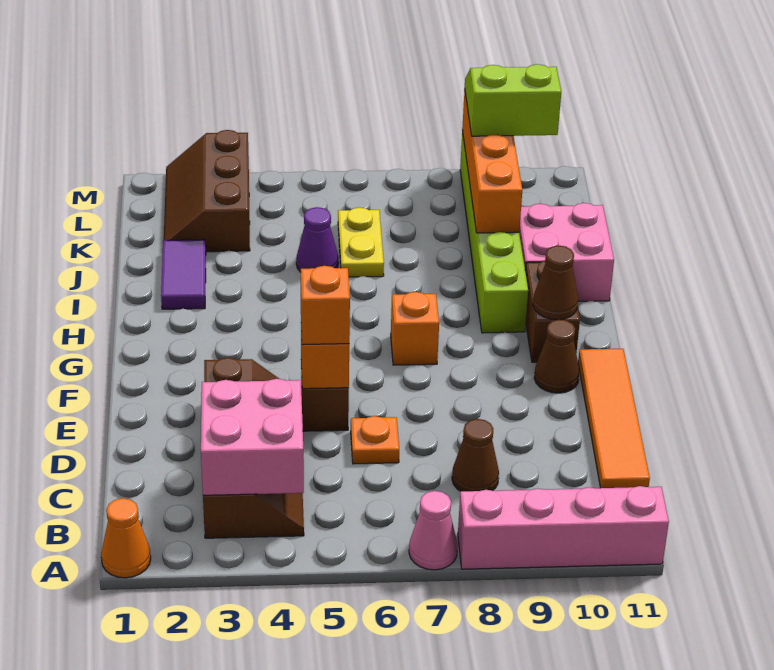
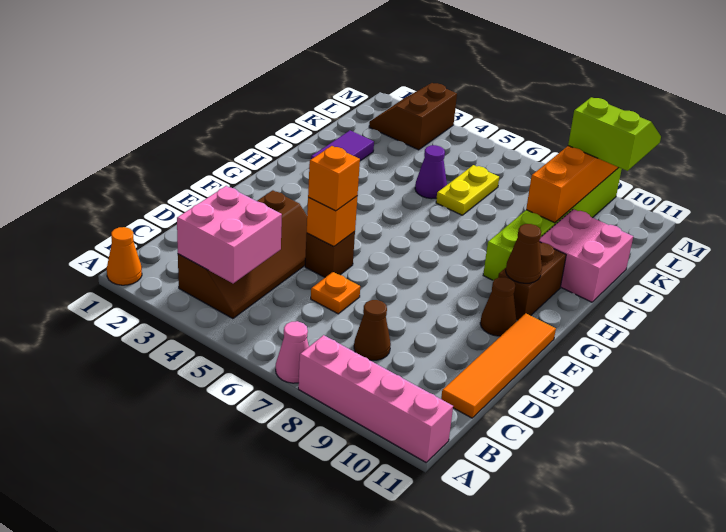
orange brick G7 level 1 -> none
brown slope K2:M3 level 1 top 3 -> brown slope L2:M3 level 1 top 3

